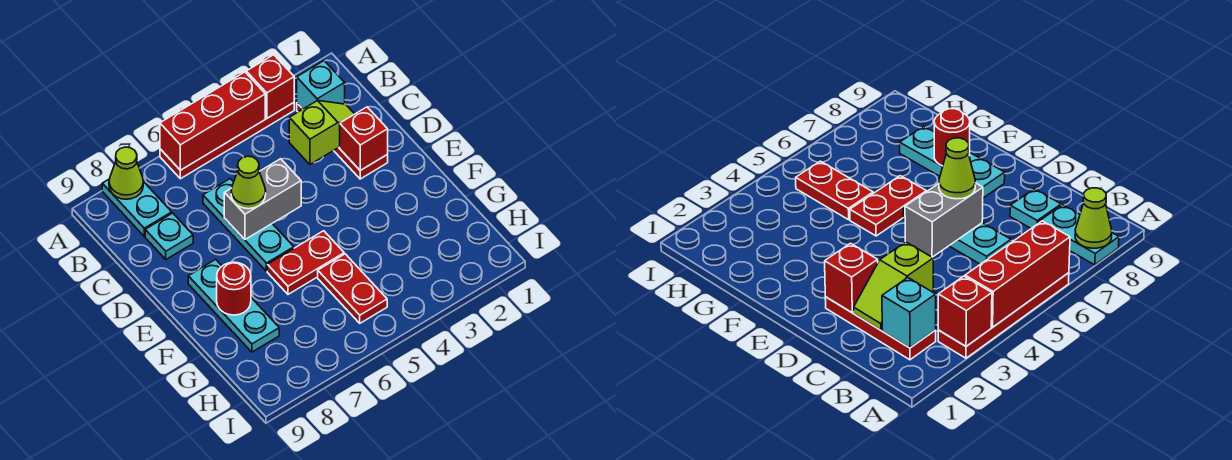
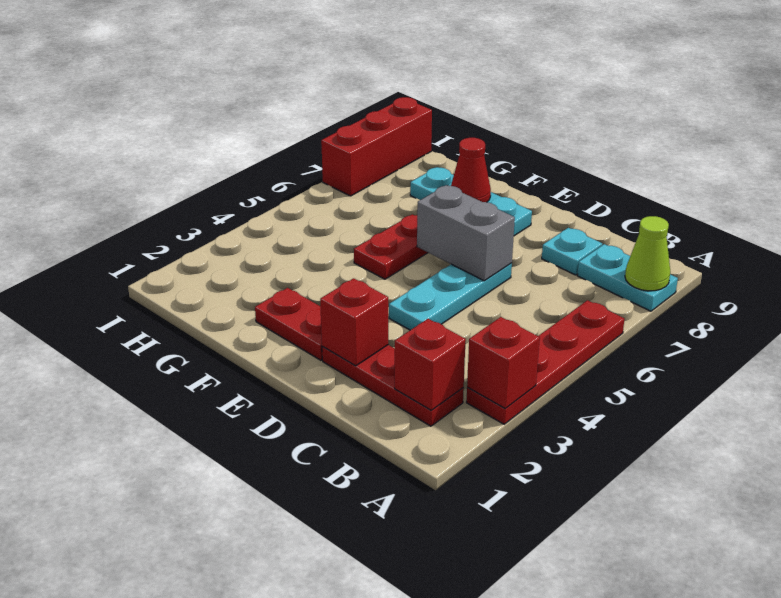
red brick A4:A6 level 2 -> red brick I7:I9 level 1
cyan brick B2 level 2 -> red brick B2 level 2
lime slope C2:C3 level 2 top 3 -> none
cyan plate C6:E6 level 1 -> cyan plate D4:D6 level 1
grey brick D5:D6 level 2 -> grey brick D6:E6 level 2
lime cone D6 level 3 -> none
red round brick F8 level 2 -> red cone F8 level 2
red plate G5:H5 level 1 -> red plate E2:F2 level 1

